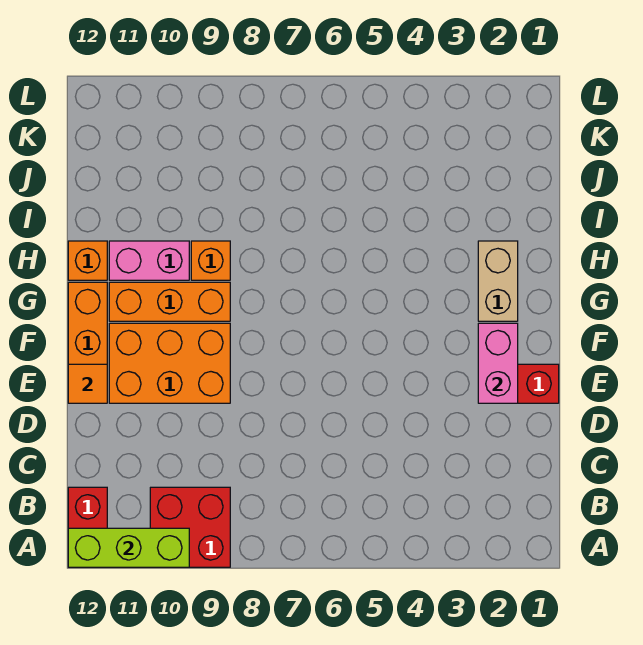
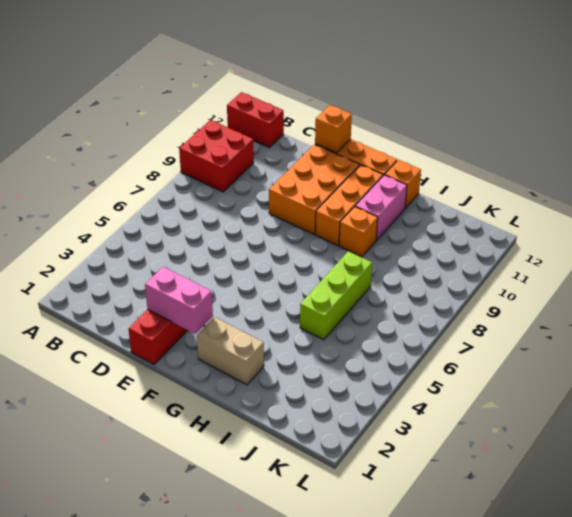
lime brick A10:A12 level 2 -> lime brick I5:I7 level 1
orange tile E12 level 2 -> orange brick E12 level 2

